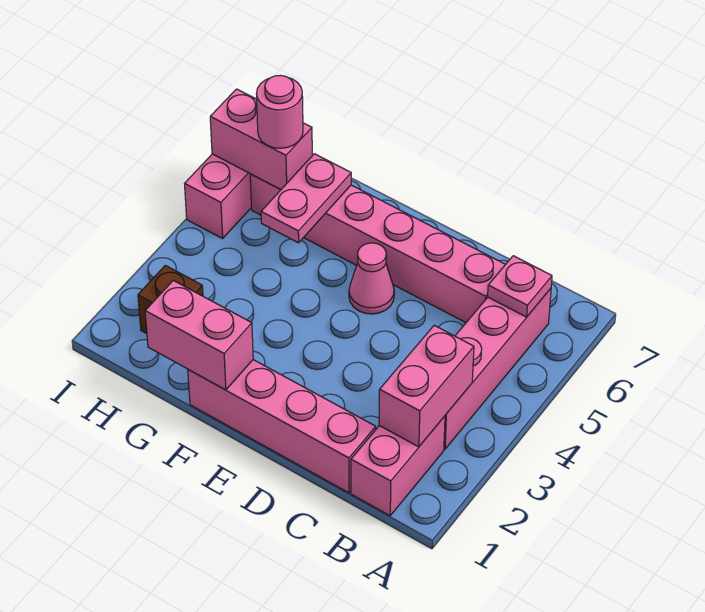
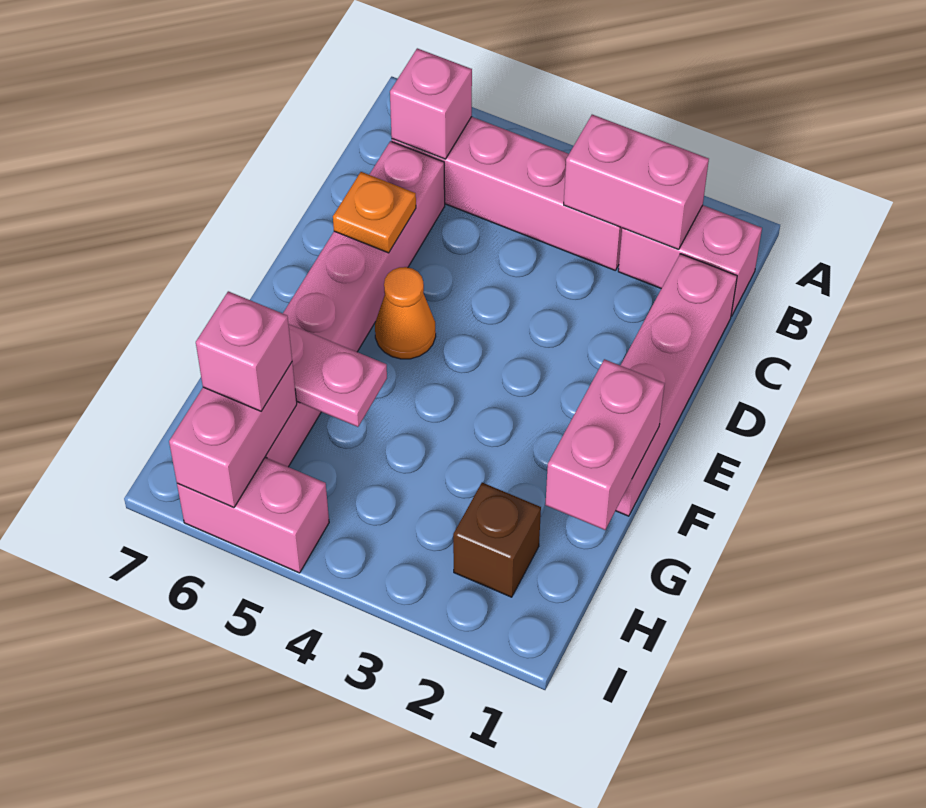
pink plate B6 level 2 -> pink brick B6 level 2
none -> orange plate D6 level 2
pink cone E5 level 1 -> orange cone E5 level 1
pink round brick H6 level 3 -> pink brick H6 level 3

